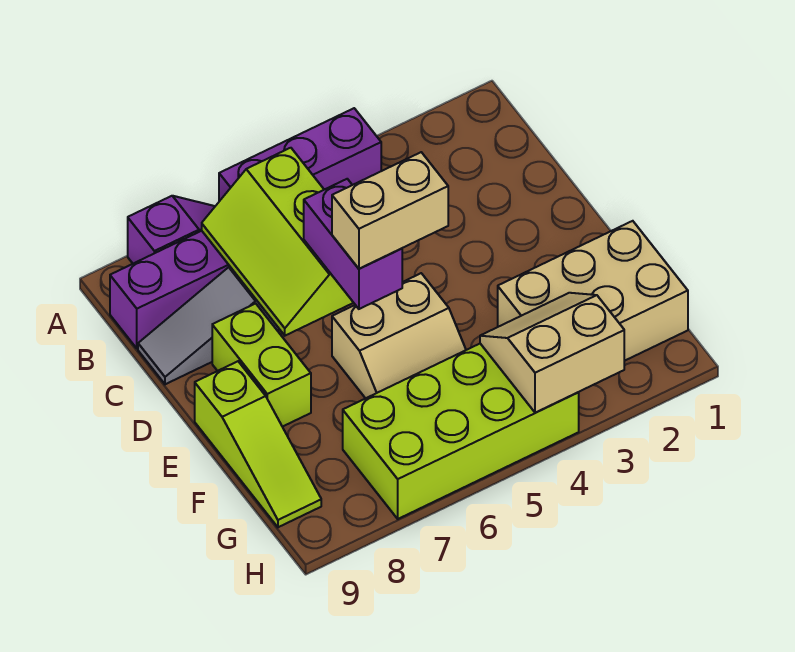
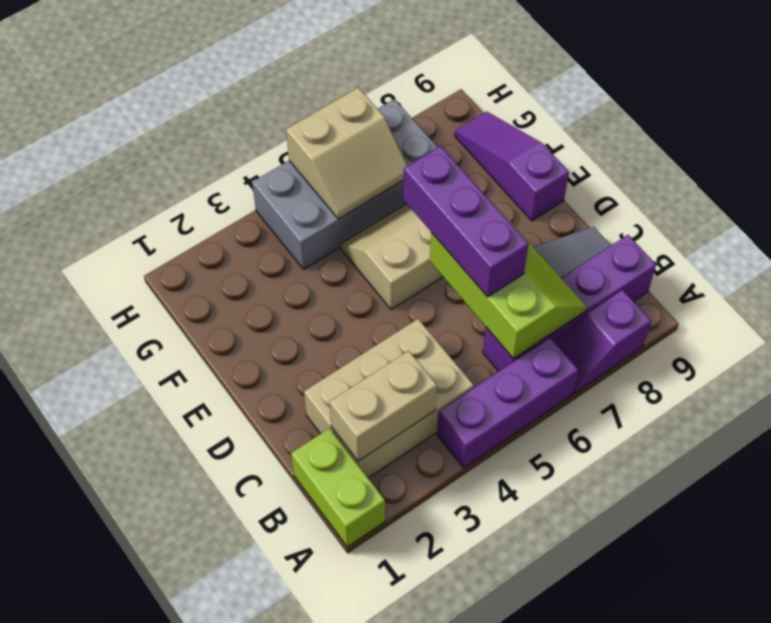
purple brick D6:E6 level 3 -> purple brick C6:E6 level 3
lime brick D8:E8 level 1 -> lime brick A1:B1 level 1
tan brick E5:E6 level 4 -> tan brick B2:B3 level 2
lime slope E9:G9 level 1 top E -> purple slope E9:G9 level 1 top E
tan brick F1:G3 level 1 -> tan brick B2:C4 level 1
tan slope G3:H4 level 2 top H -> tan slope G5:H6 level 2 top H
lime brick G4:H7 level 1 -> grey brick G4:H7 level 1

